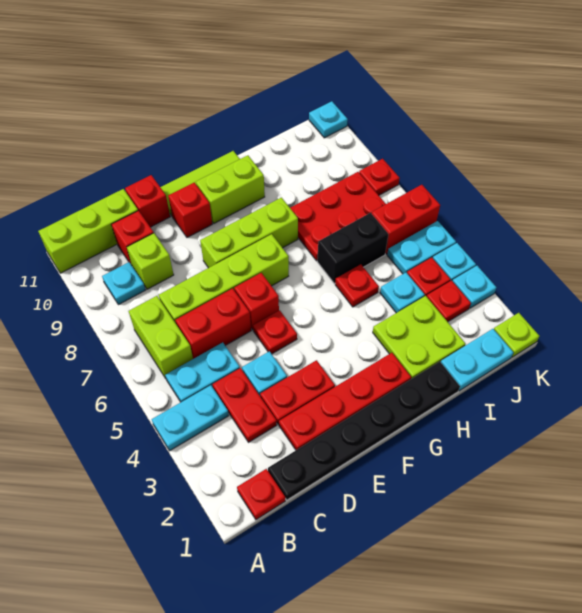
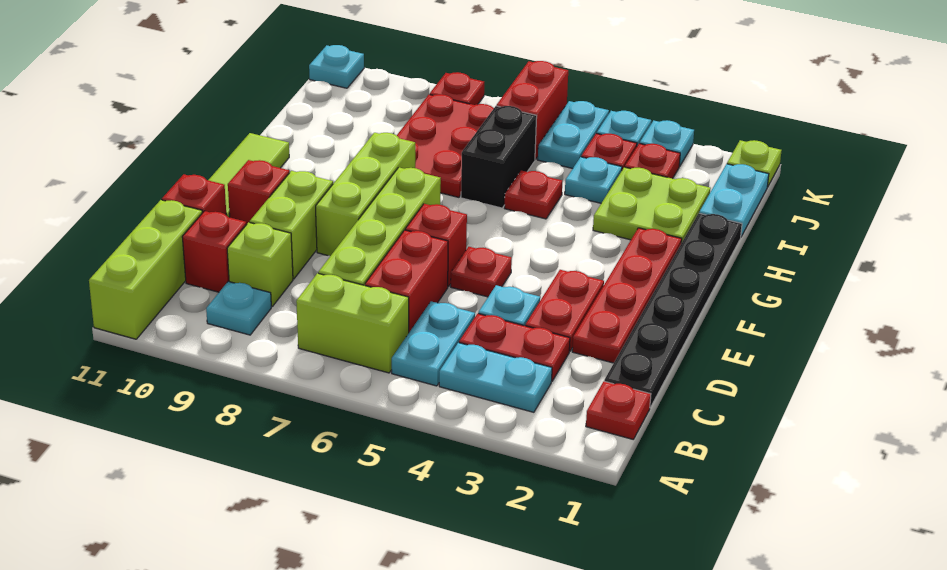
cyan plate A4:B4 level 1 -> cyan plate B3:B4 level 1
lime brick F10:G10 level 1 -> lime brick D9:E9 level 1

